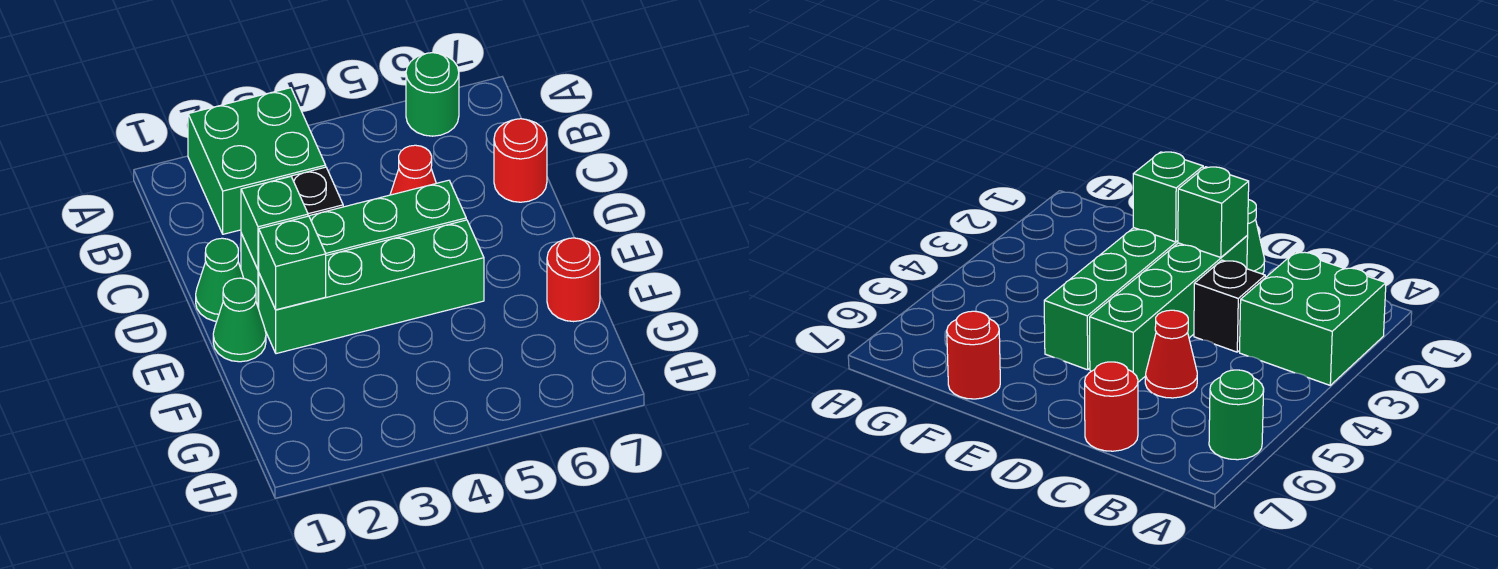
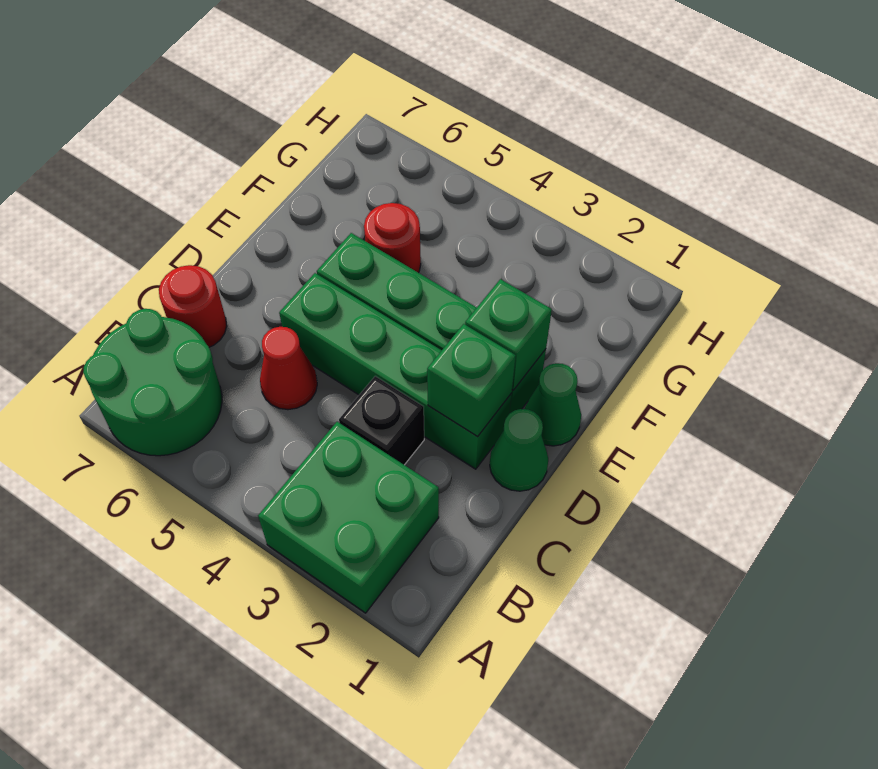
green round brick A6 level 1 -> green round brick A6:B7 level 1
red round brick F7 level 1 -> red round brick F5 level 1

